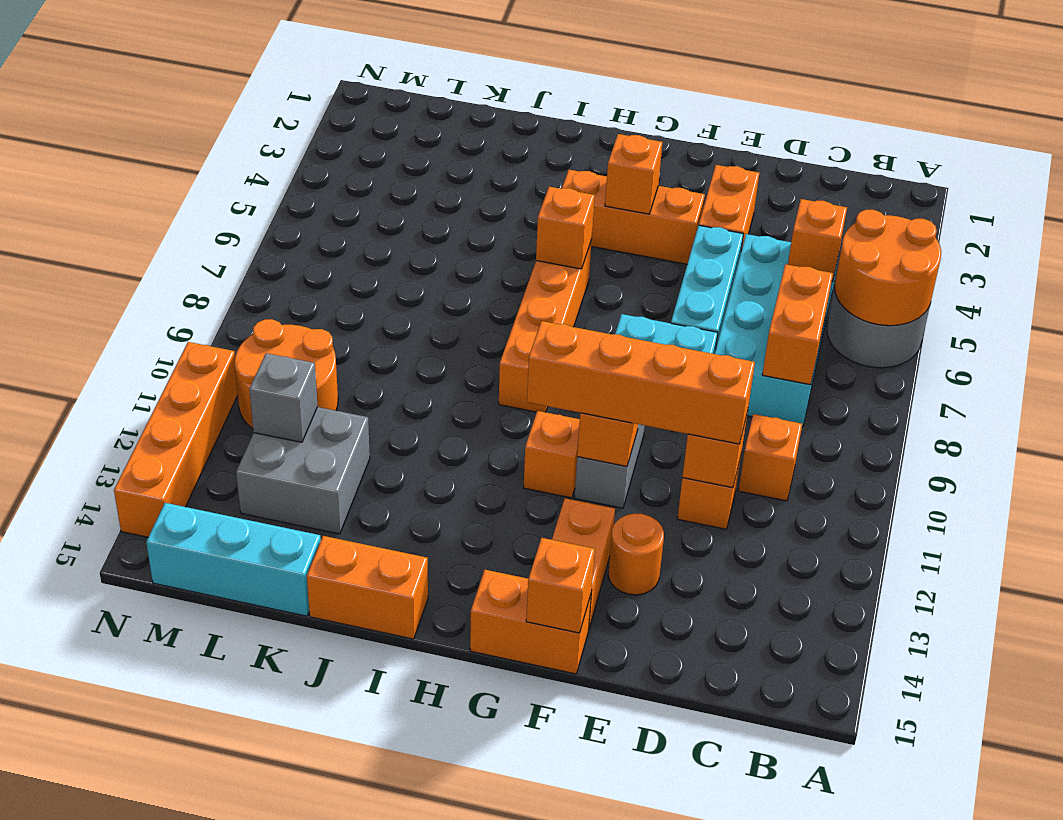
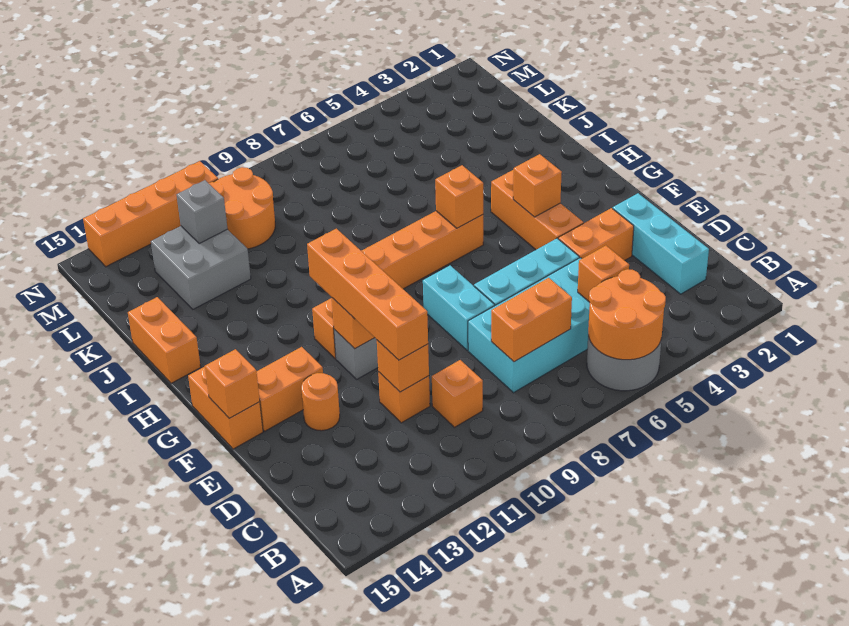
cyan brick K15:M15 level 1 -> cyan brick C2:E2 level 1

